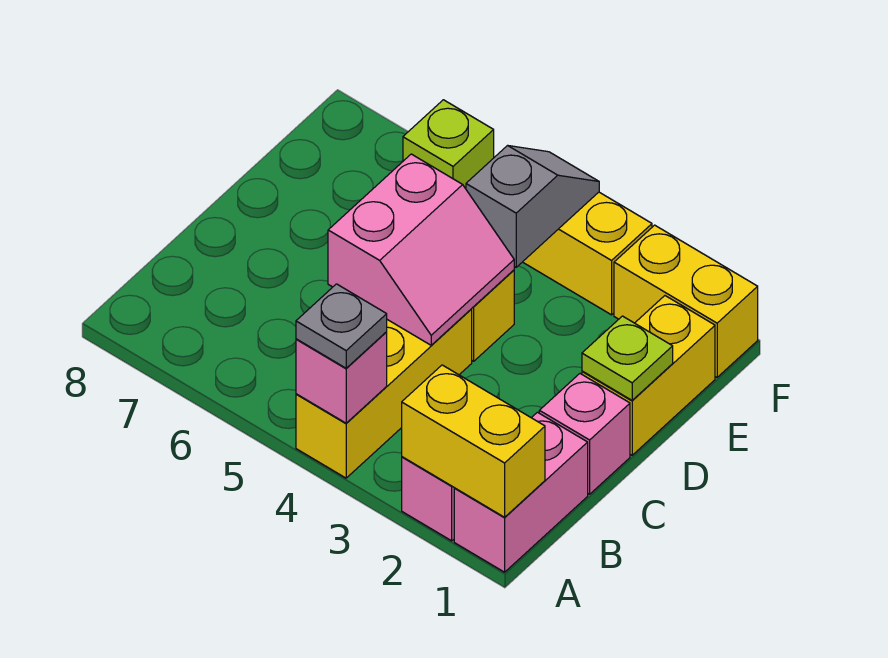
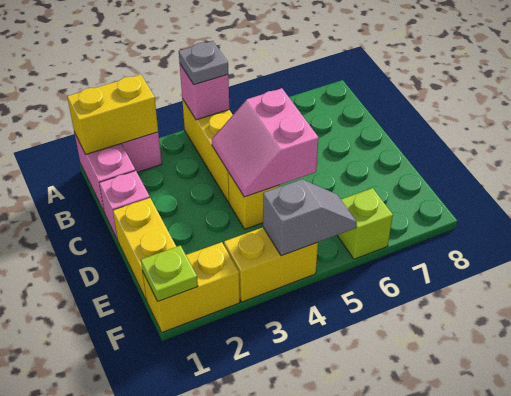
lime plate D1 level 2 -> lime plate F1 level 2
grey slope E4:F4 level 2 top E -> grey slope F4:F5 level 2 top 4

